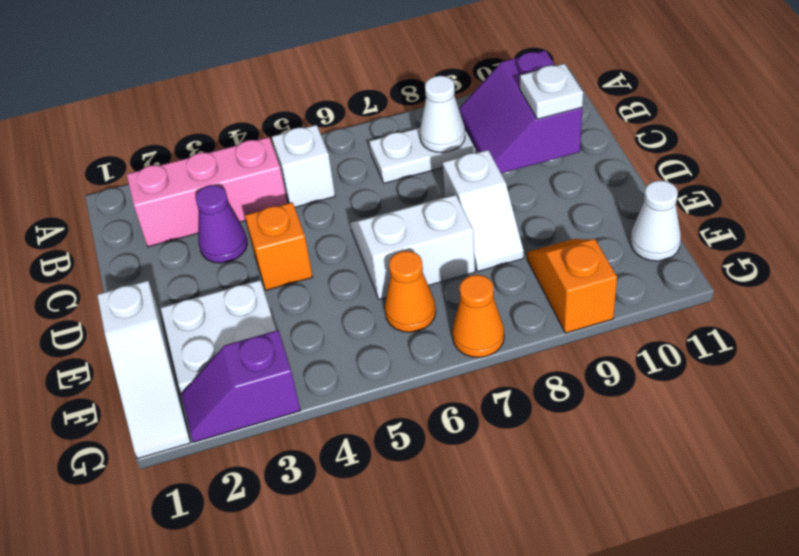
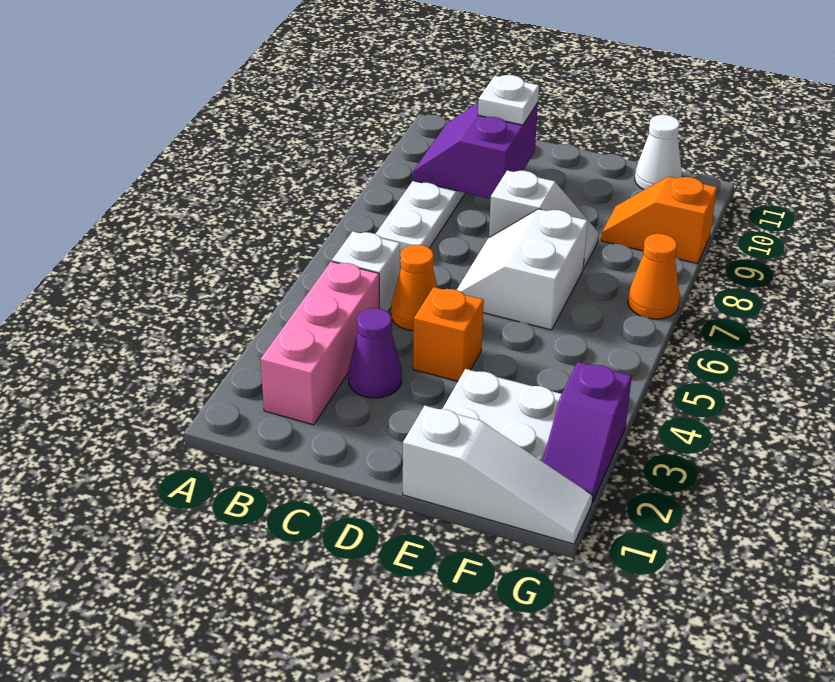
white cone B8 level 2 -> none
purple slope B9:C10 level 2 top 10 -> purple slope B9:C10 level 2 top C
orange cone F6 level 1 -> orange cone C5 level 1

